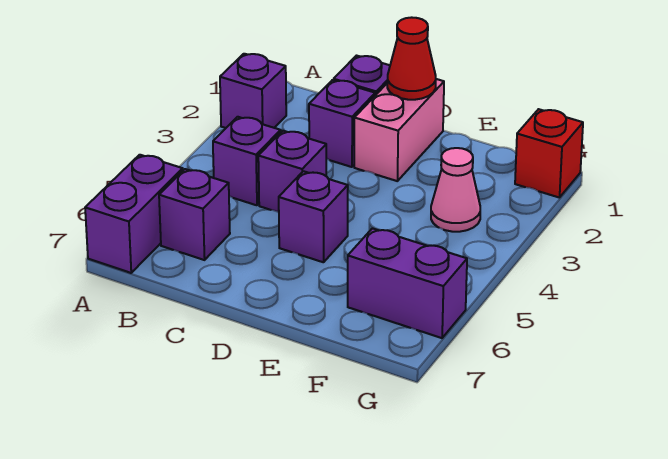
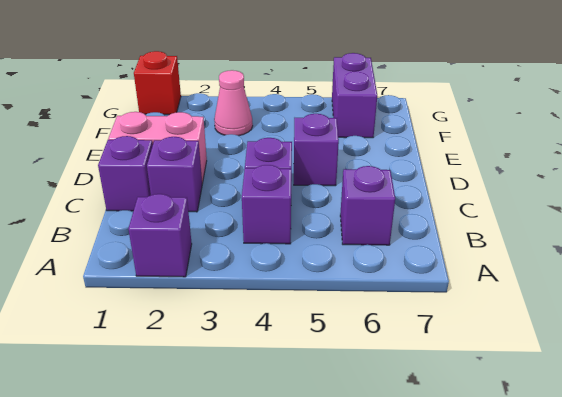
purple brick A6:A7 level 1 -> none
red cone D1 level 2 -> none

